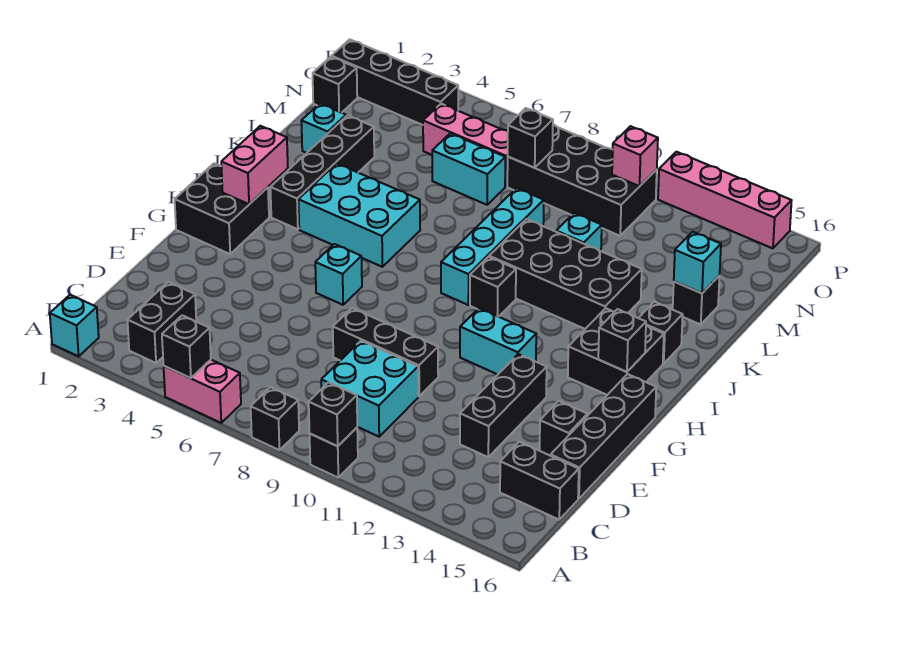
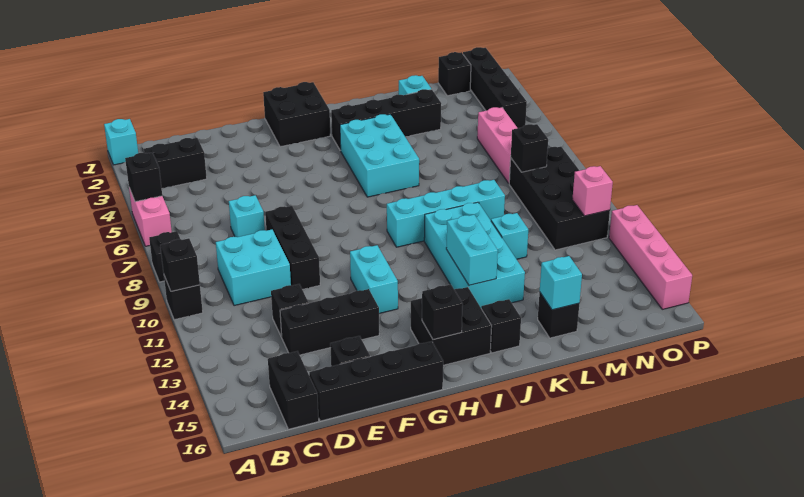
cyan brick G6 level 1 -> cyan brick D7 level 1
pink brick H2:I2 level 2 -> none
black brick I10 level 1 -> black brick D12 level 1
black brick J10:K13 level 1 -> cyan brick J10:K13 level 1
cyan brick M6:M7 level 1 -> cyan brick J12:J13 level 2

